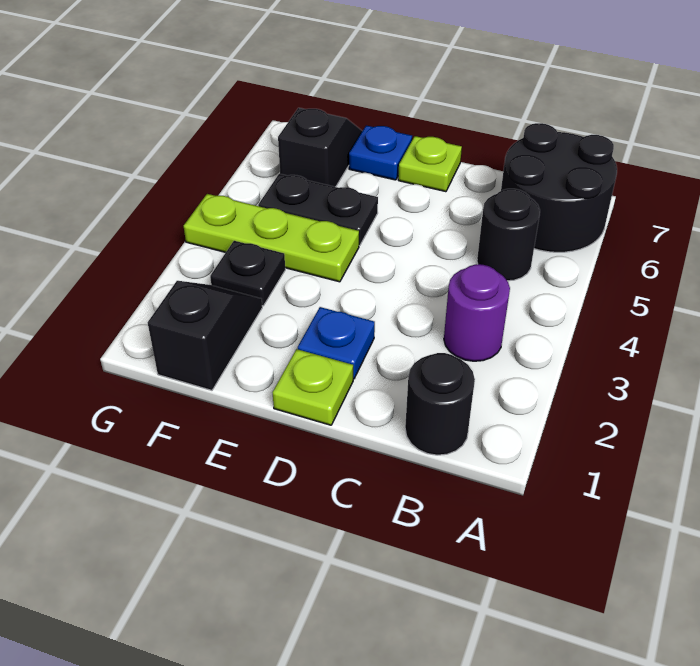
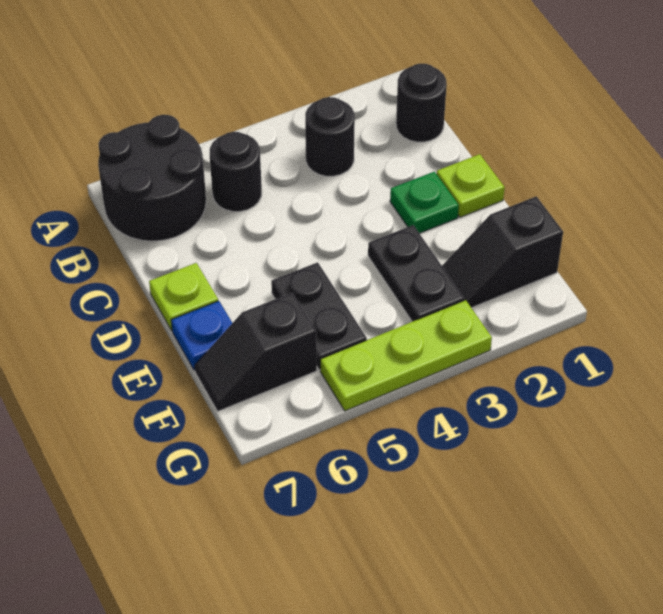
purple round brick B3 level 1 -> black round brick B3 level 1
blue plate D2 level 1 -> green plate D2 level 1
lime plate E4:G4 level 1 -> lime plate G3:G5 level 1
black plate F3 level 1 -> black plate E3:F3 level 1

